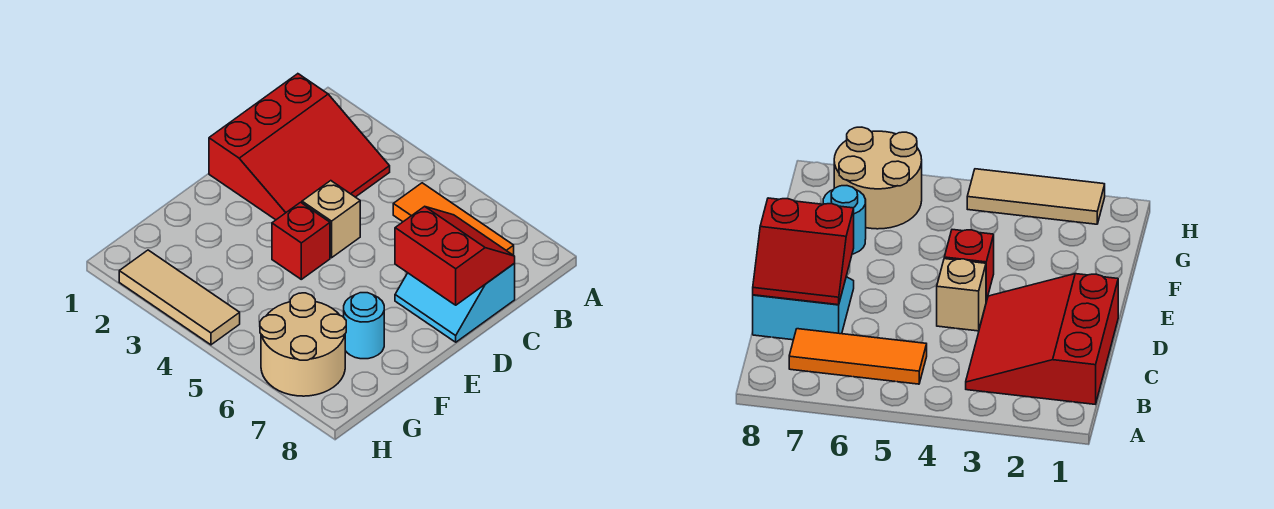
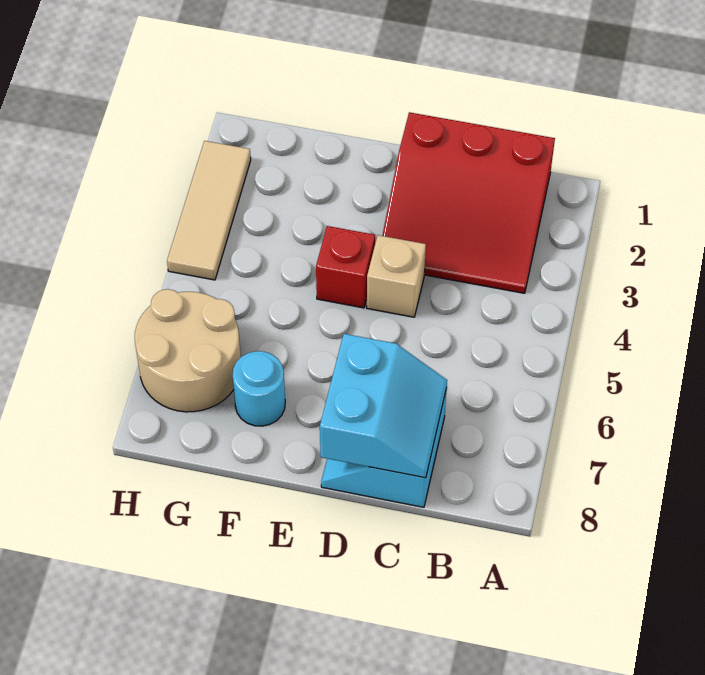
orange tile B5:B7 level 1 -> none
red slope C7:D8 level 2 top D -> cyan slope C7:D8 level 2 top D

